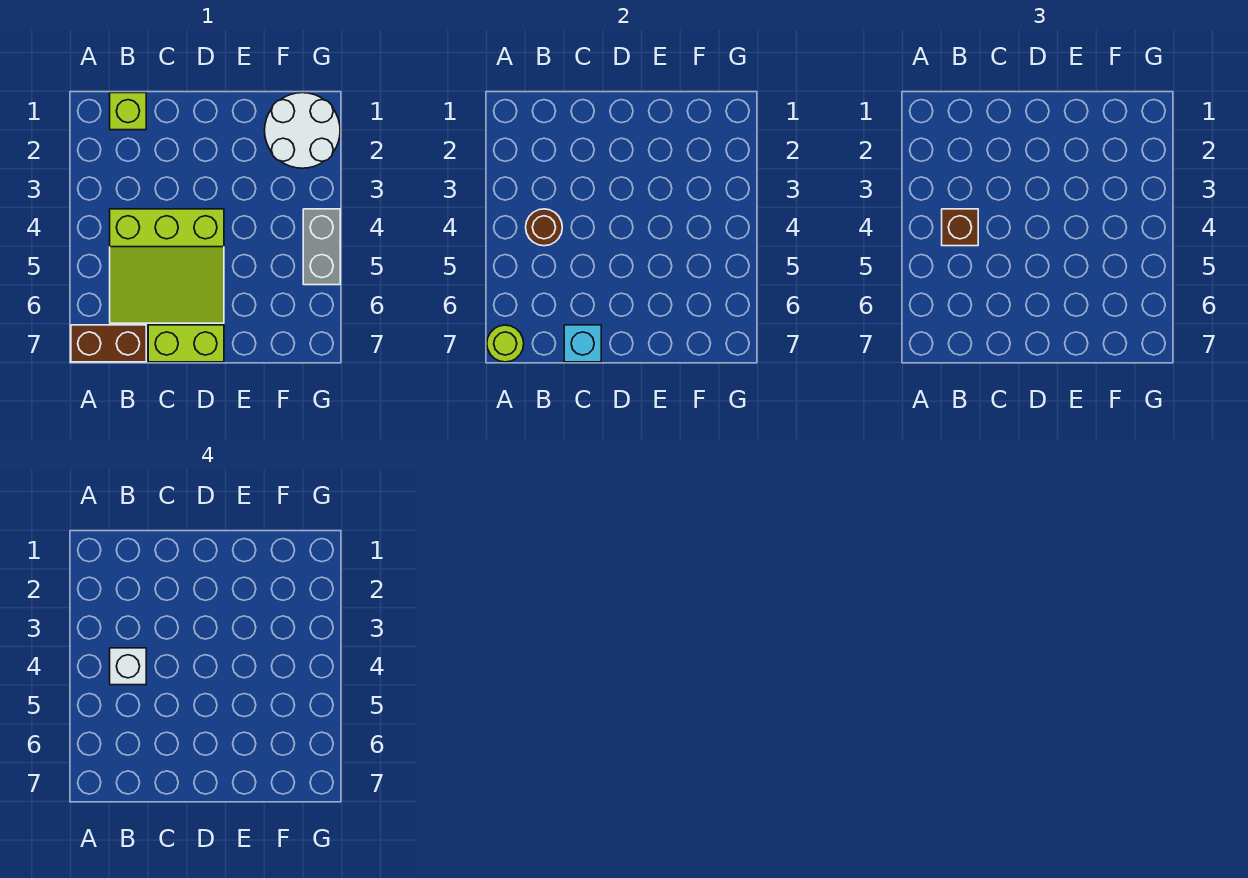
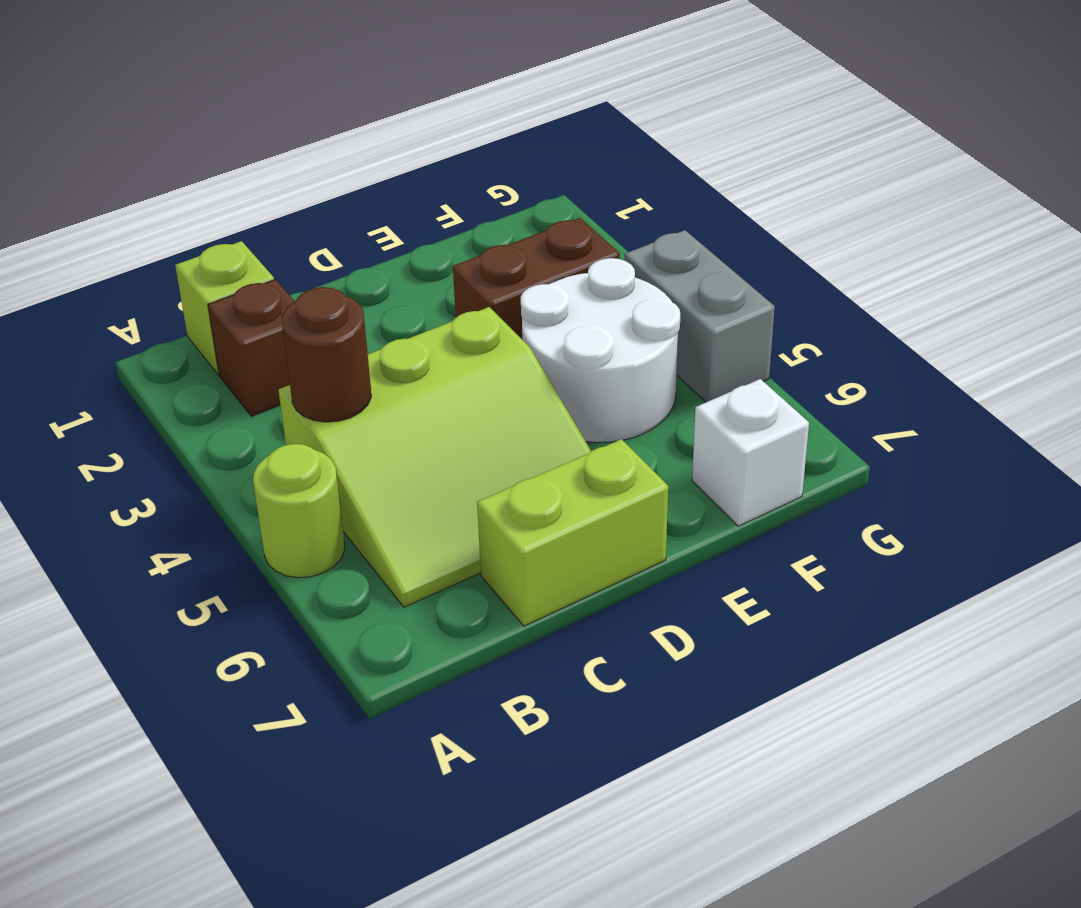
brown brick A7:B7 level 1 -> brown brick E3:F3 level 1
lime round brick A7 level 2 -> lime round brick A5 level 1
brown brick B4 level 3 -> brown brick B2 level 1
white brick B4 level 4 -> white brick F7 level 1
cyan brick C7 level 2 -> none
white round brick F1:G2 level 1 -> white round brick E4:F5 level 1

